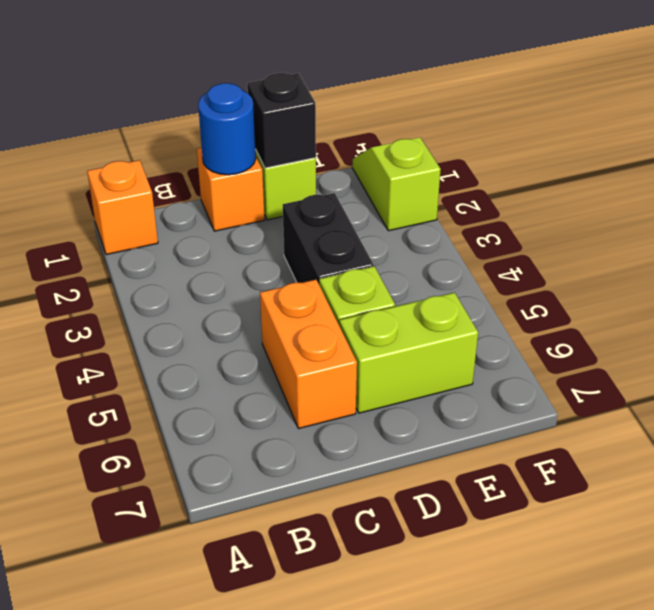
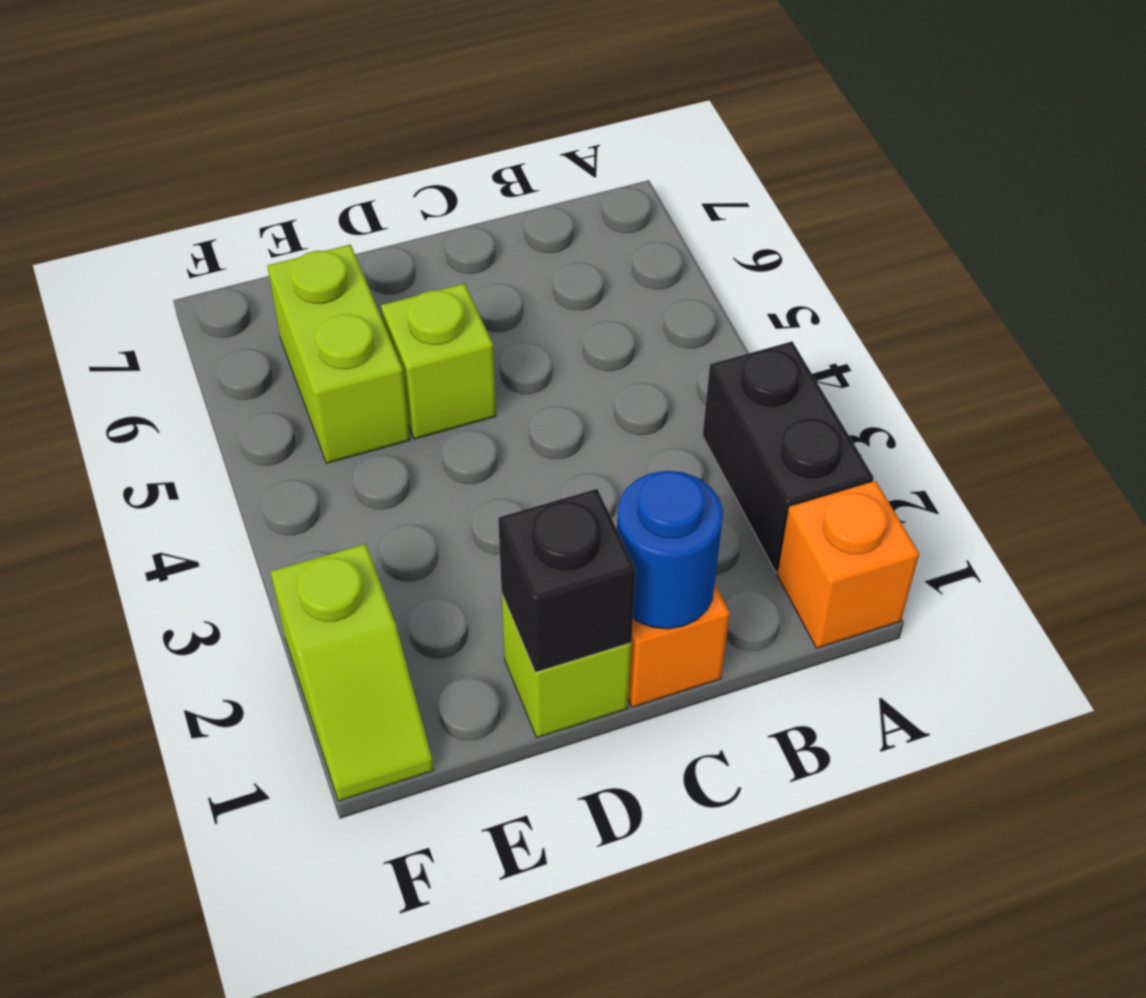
orange brick C5:C6 level 1 -> none
black brick D3:D4 level 1 -> black brick A2:A3 level 1
lime brick D6:E6 level 1 -> lime brick E5:E6 level 1

